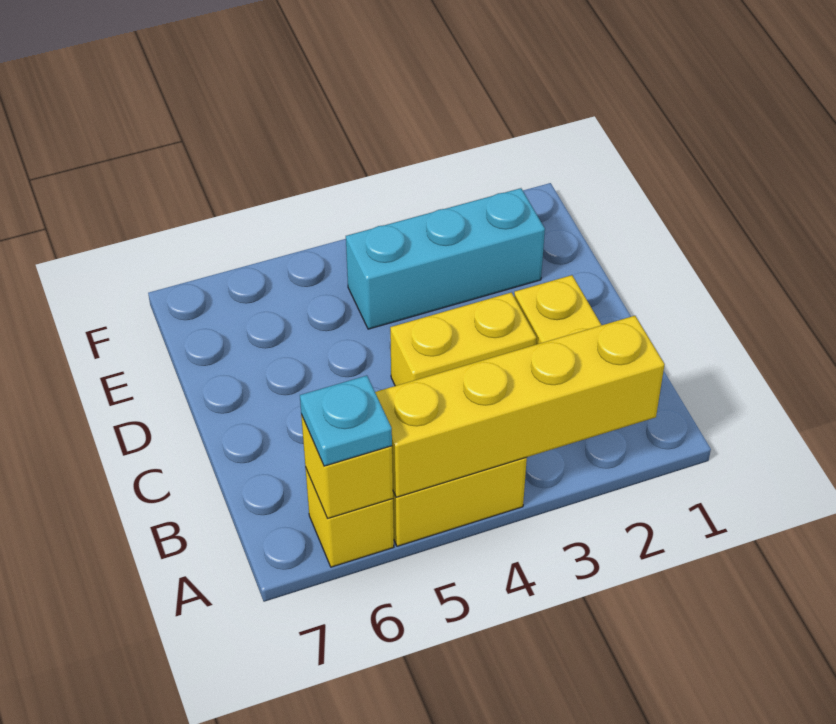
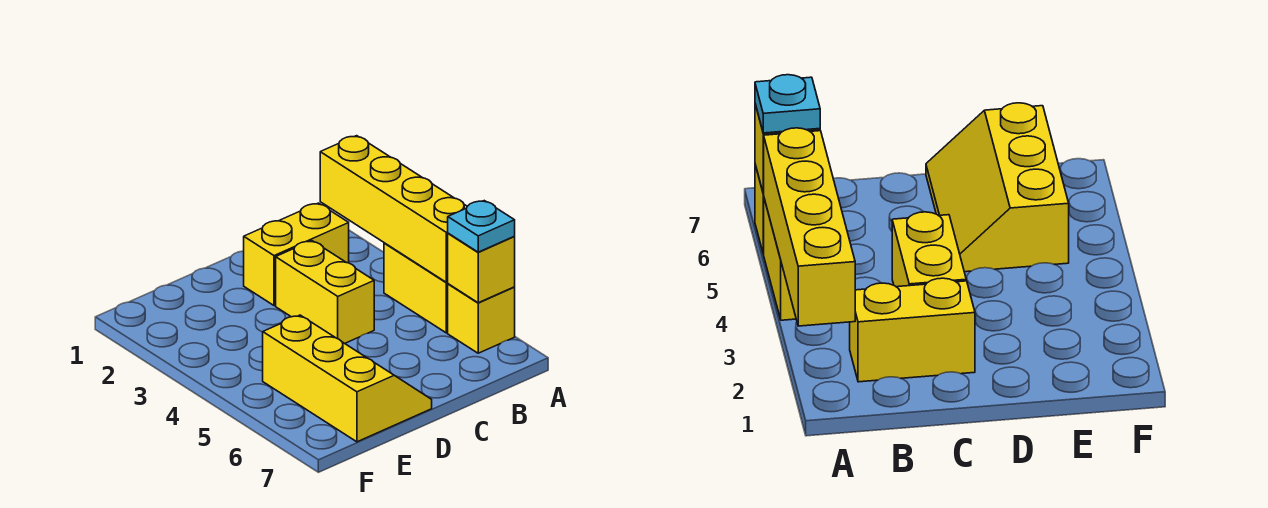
none -> yellow slope D5:E7 level 1 top E
cyan brick E2:E4 level 1 -> none

